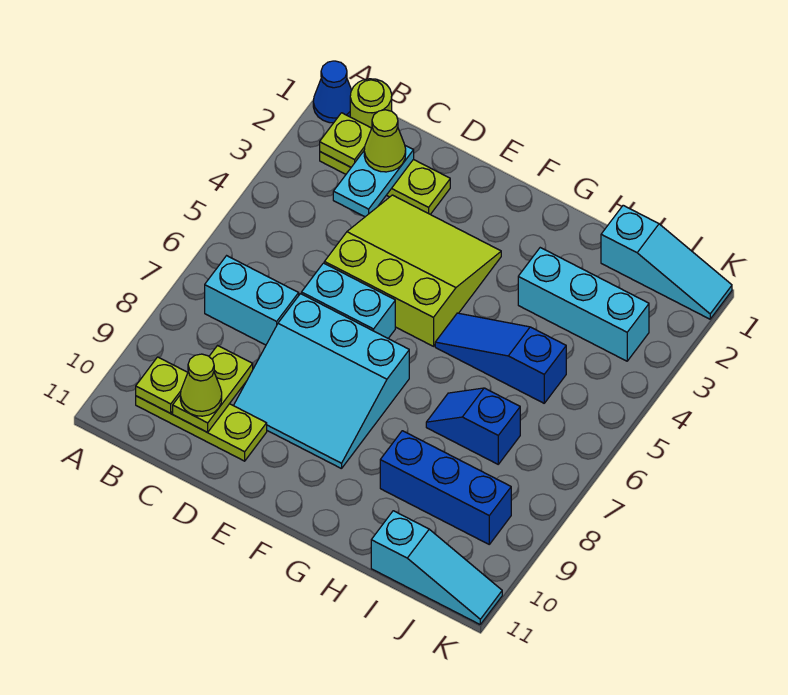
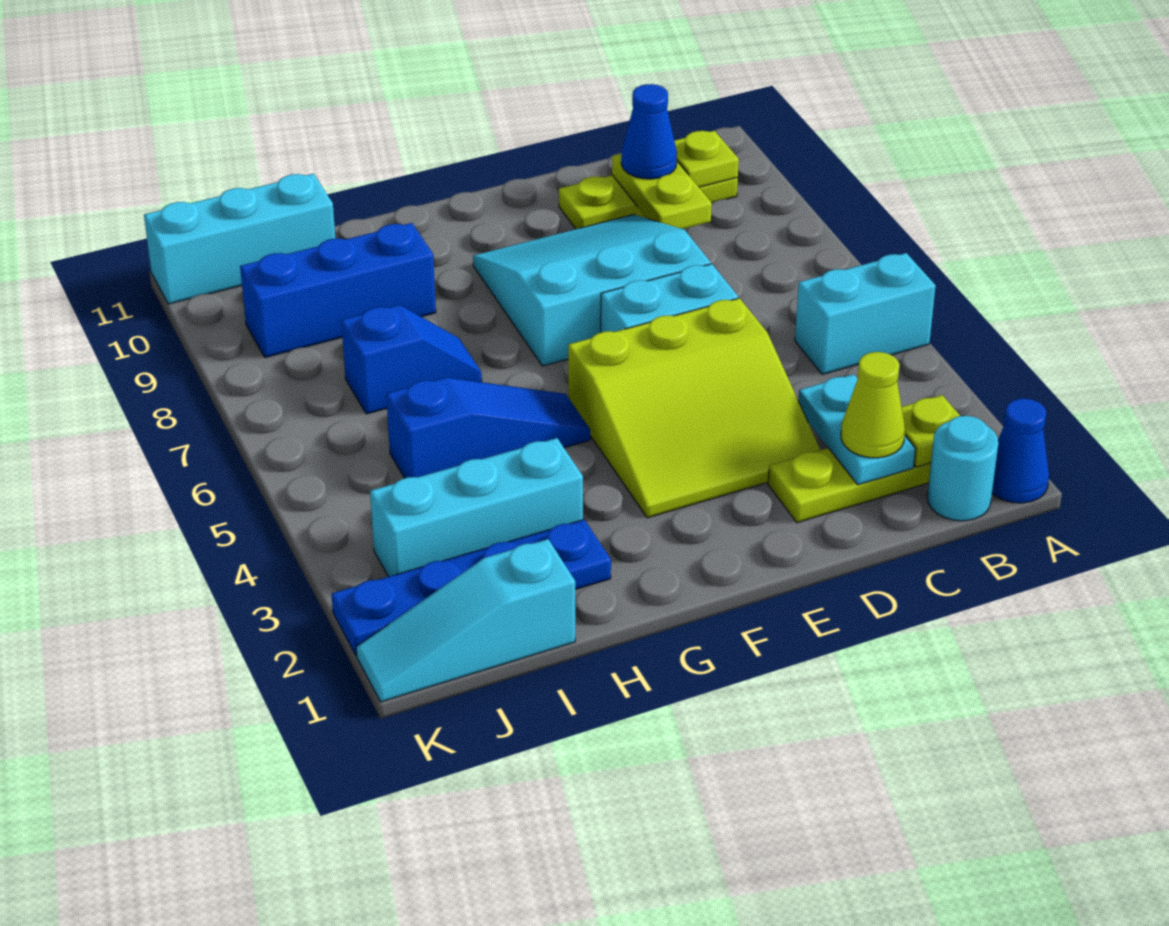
lime round brick B1 level 1 -> cyan round brick B1 level 1
cyan brick B7:C7 level 1 -> cyan brick A5:B5 level 1
lime cone C10 level 3 -> blue cone C10 level 3
none -> blue plate H2:K2 level 1
cyan slope I11:K11 level 1 top I -> cyan brick I11:K11 level 1

